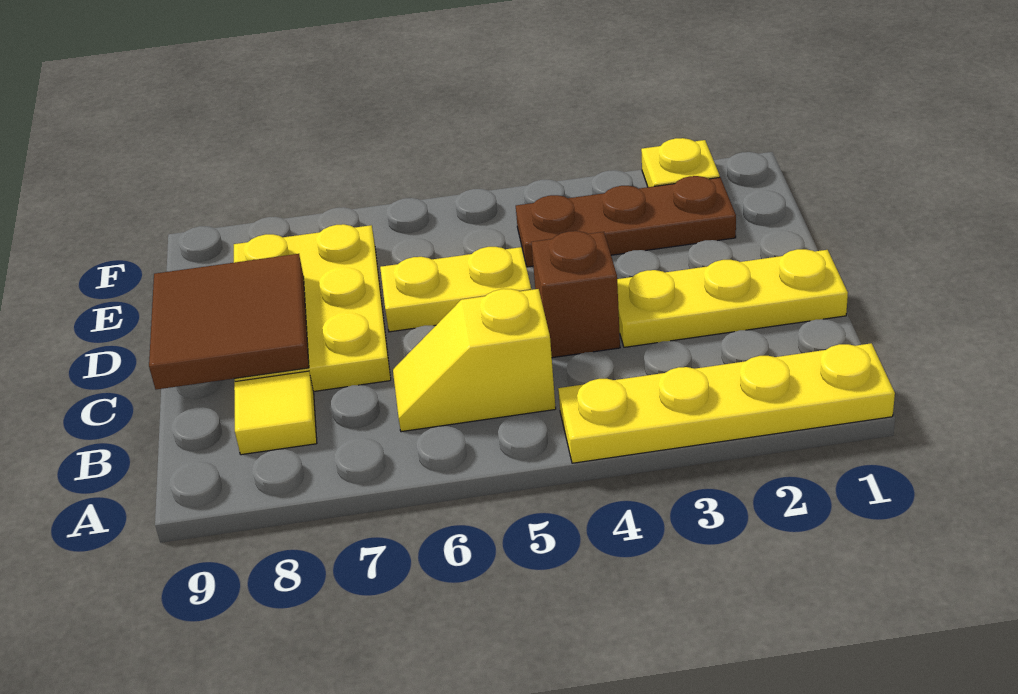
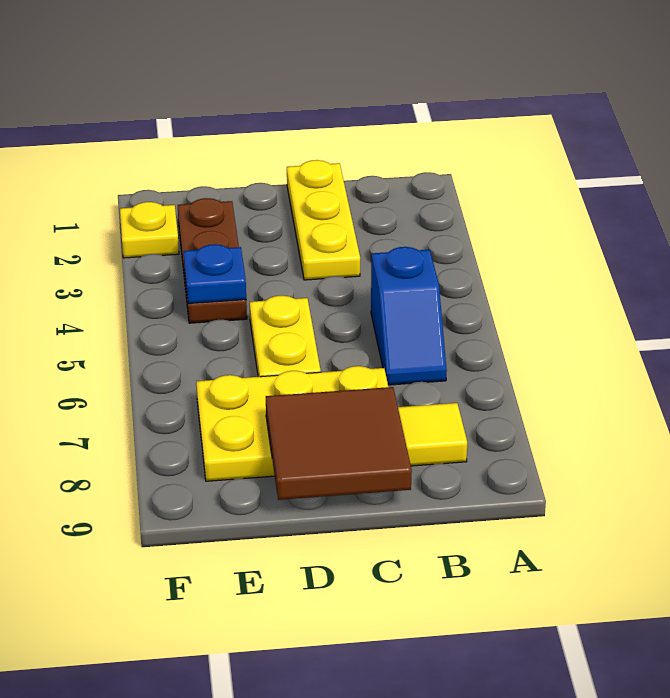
yellow plate A1:A4 level 1 -> none
yellow slope B5:B6 level 1 top 5 -> blue slope B5:B6 level 1 top 5
brown brick C4 level 1 -> none
none -> blue plate E4 level 2

